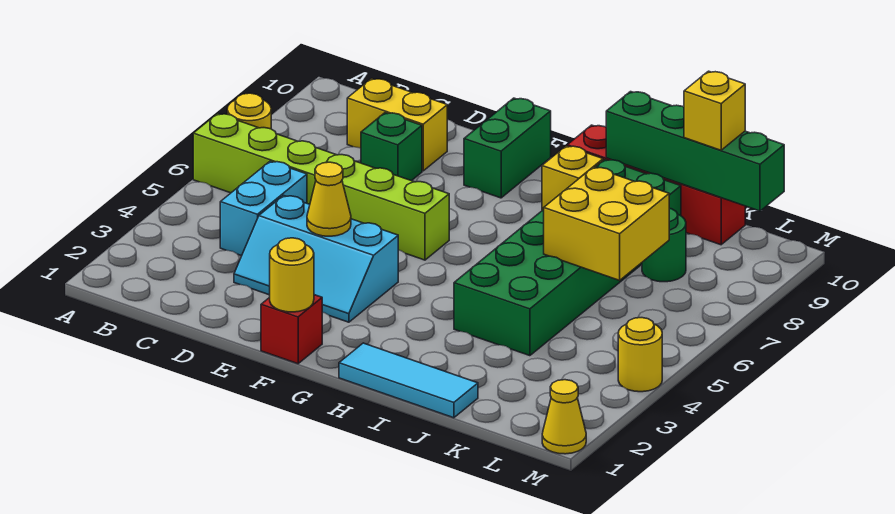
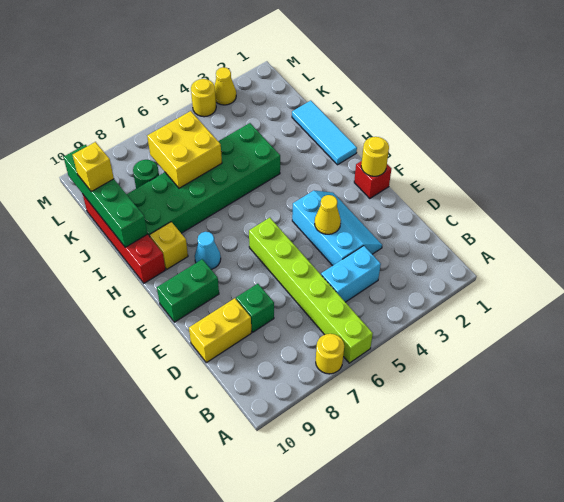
yellow brick C9:D9 level 1 -> yellow brick D9:D10 level 1
none -> cyan cone G8 level 1
yellow cone M1 level 1 -> yellow cone M3 level 1

